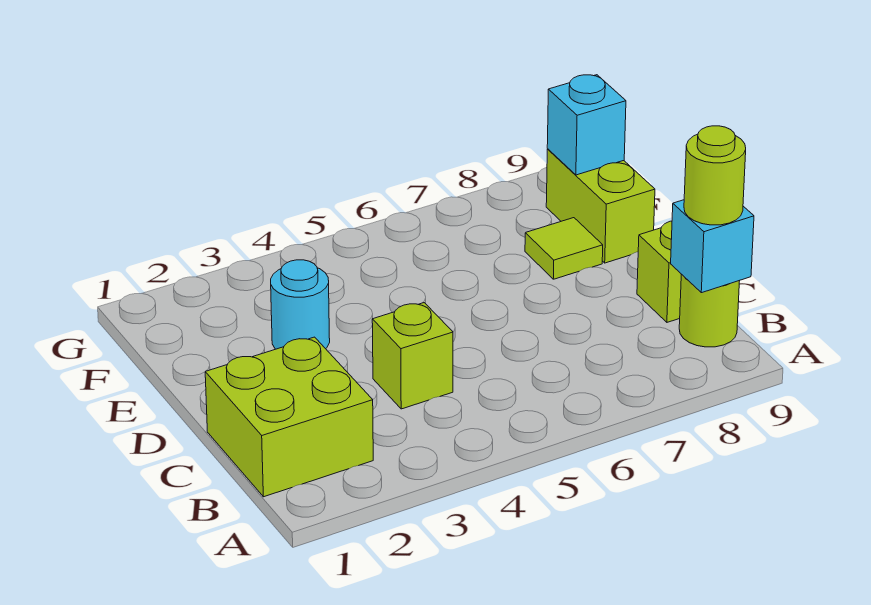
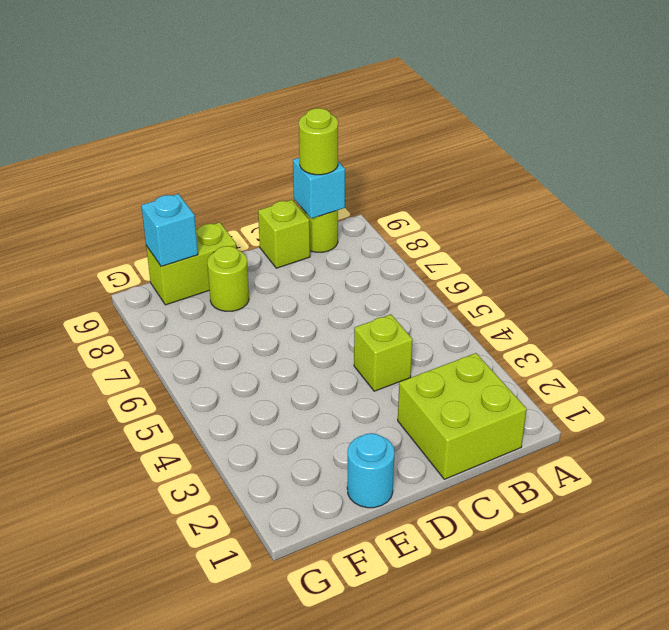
cyan round brick E3 level 1 -> cyan round brick E1 level 1
lime tile E8 level 1 -> lime round brick E8 level 1

